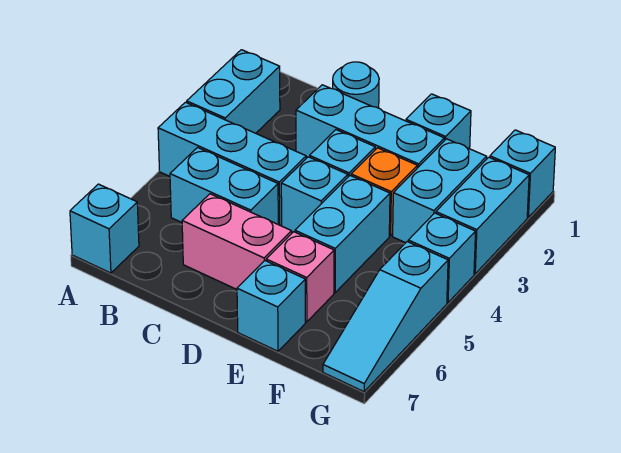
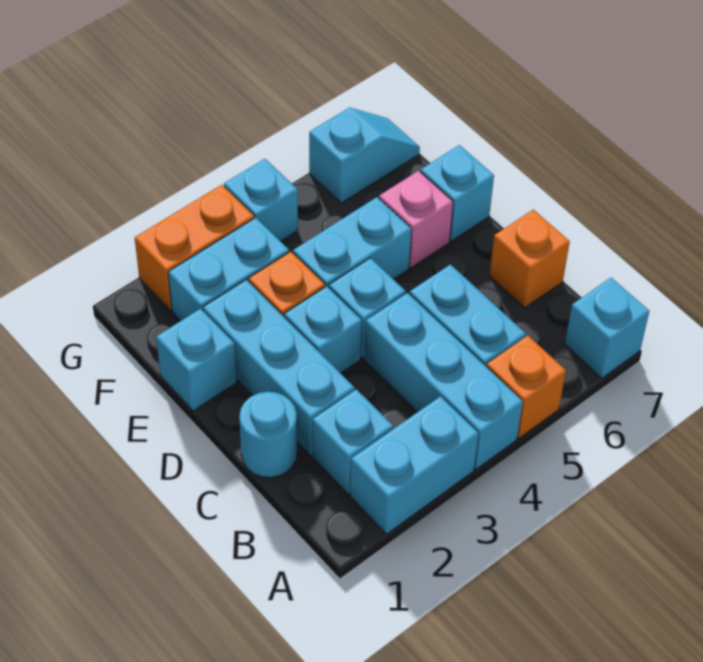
none -> orange brick A5 level 1
pink brick C6:D6 level 1 -> none
none -> orange brick C7 level 1
cyan brick G1 level 1 -> cyan brick B2 level 1
cyan brick G2:G3 level 1 -> orange brick G2:G3 level 1
cyan slope G5:G7 level 1 top 5 -> cyan slope G6:G7 level 1 top 6

